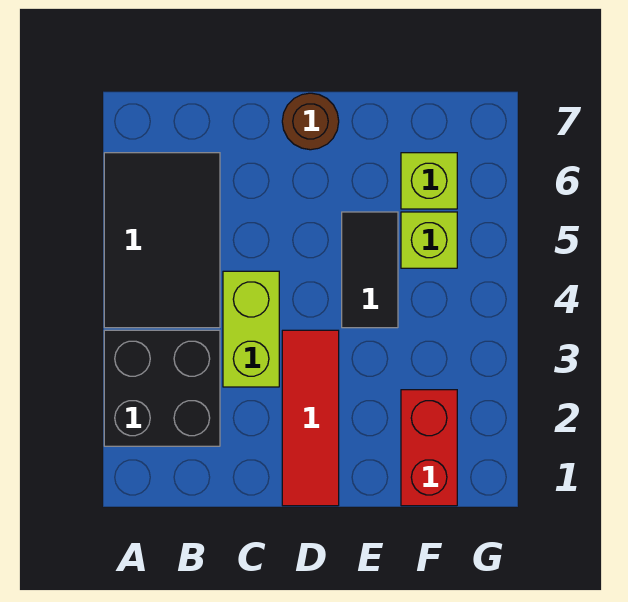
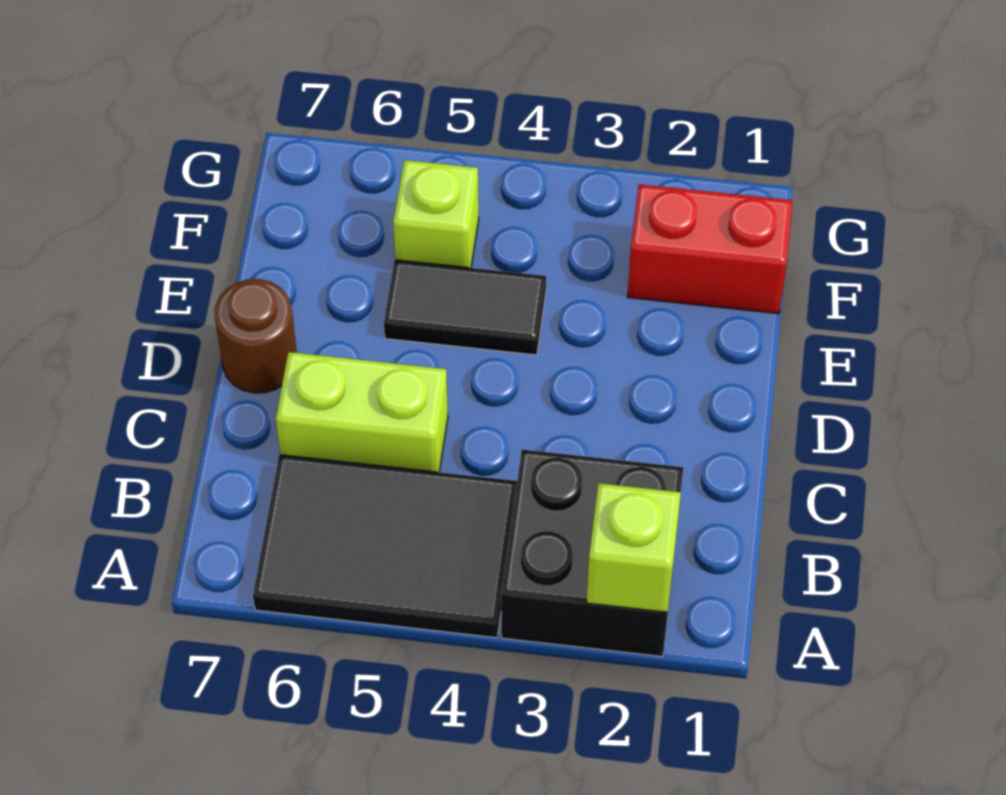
lime brick C3:C4 level 1 -> lime brick C5:C6 level 1
red tile D1:D3 level 1 -> none
lime brick F6 level 1 -> lime brick A2 level 2

